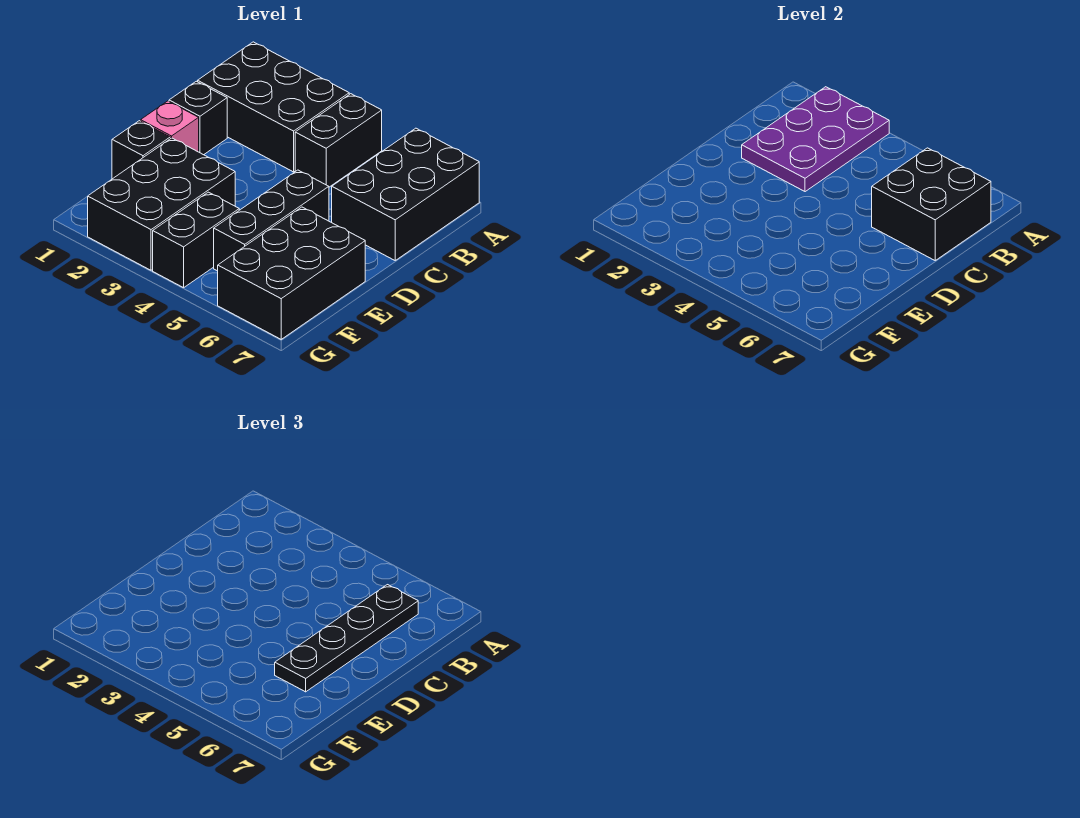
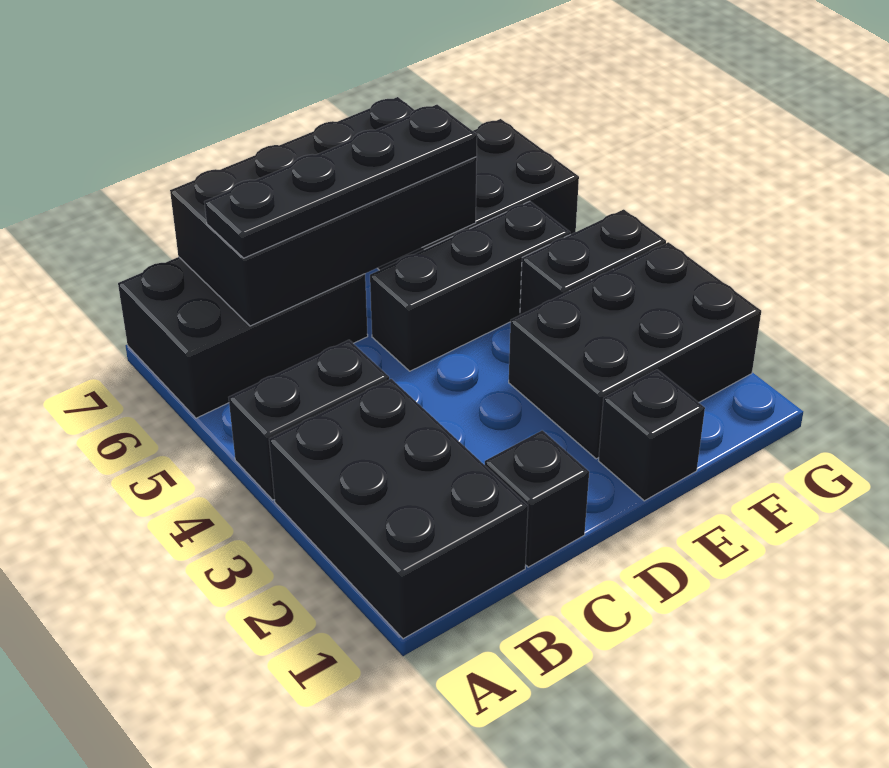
purple plate A2:C3 level 2 -> none
black brick B6:C7 level 2 -> black brick B6:E7 level 2
pink brick D1 level 1 -> none

